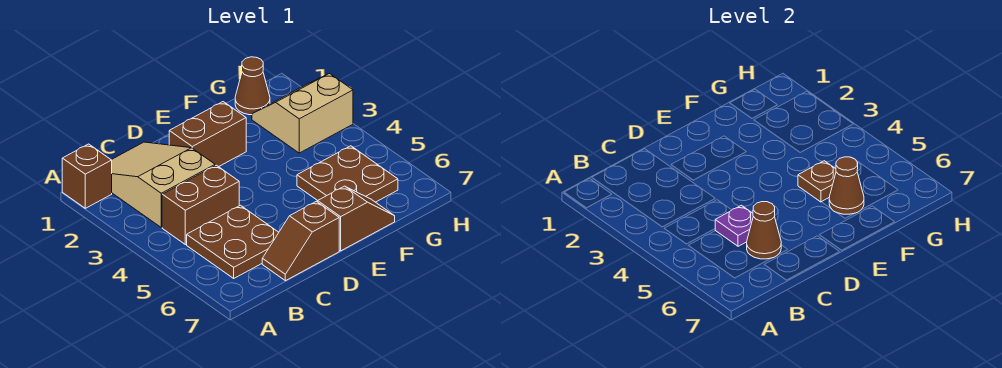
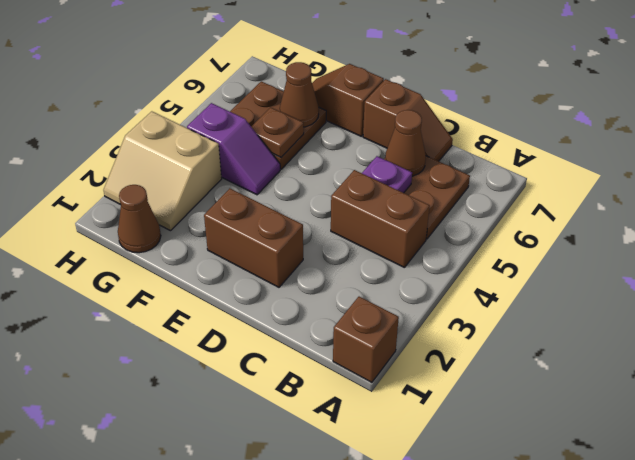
tan slope B1:C3 level 1 top 3 -> none
none -> purple slope F4:G4 level 1 top G

